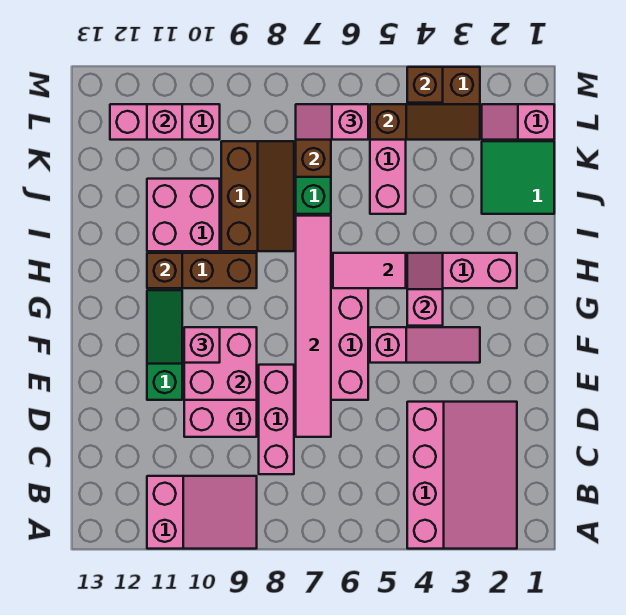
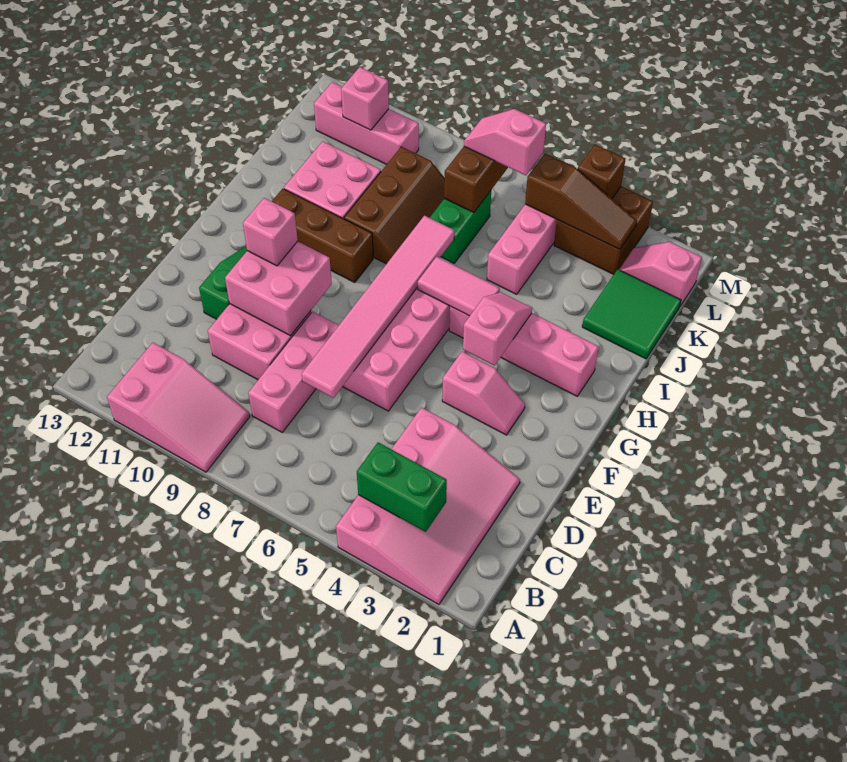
none -> green brick B3:B4 level 2
pink slope F3:F5 level 1 top 5 -> pink slope F3:F4 level 1 top 4
brown brick H11 level 2 -> none

